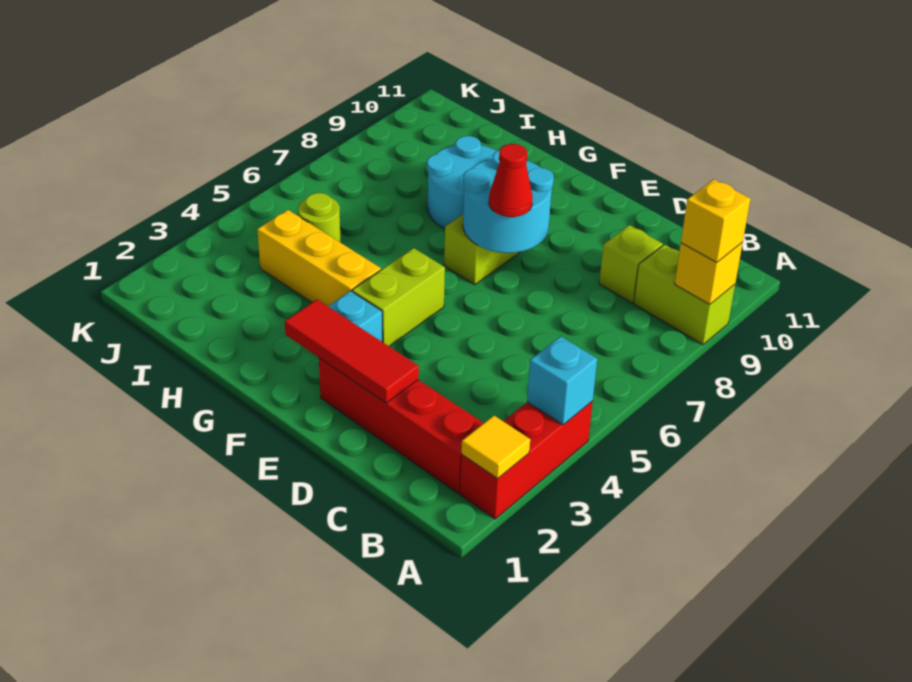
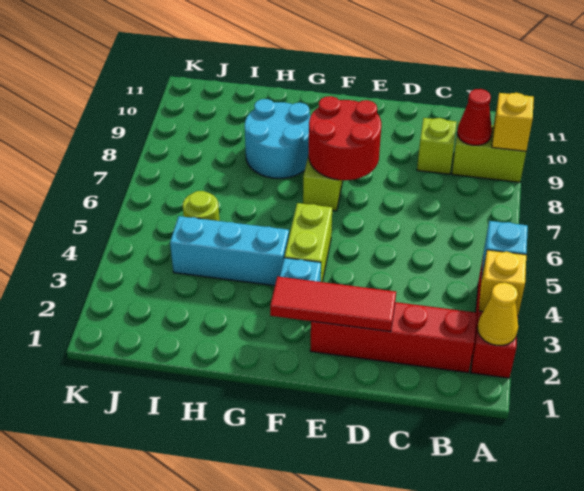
yellow tile A2 level 2 -> yellow cone A2 level 2
yellow brick A9 level 3 -> yellow brick A3 level 2
cyan round brick E7:F8 level 2 -> red round brick E7:F8 level 2
red cone E7 level 3 -> red cone B9 level 2
yellow brick G4:I4 level 1 -> cyan brick G4:I4 level 1

